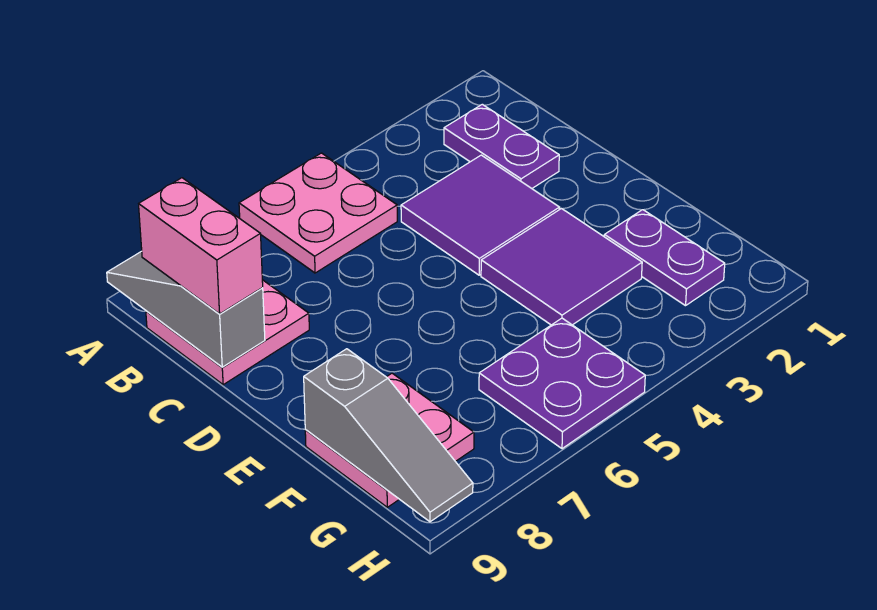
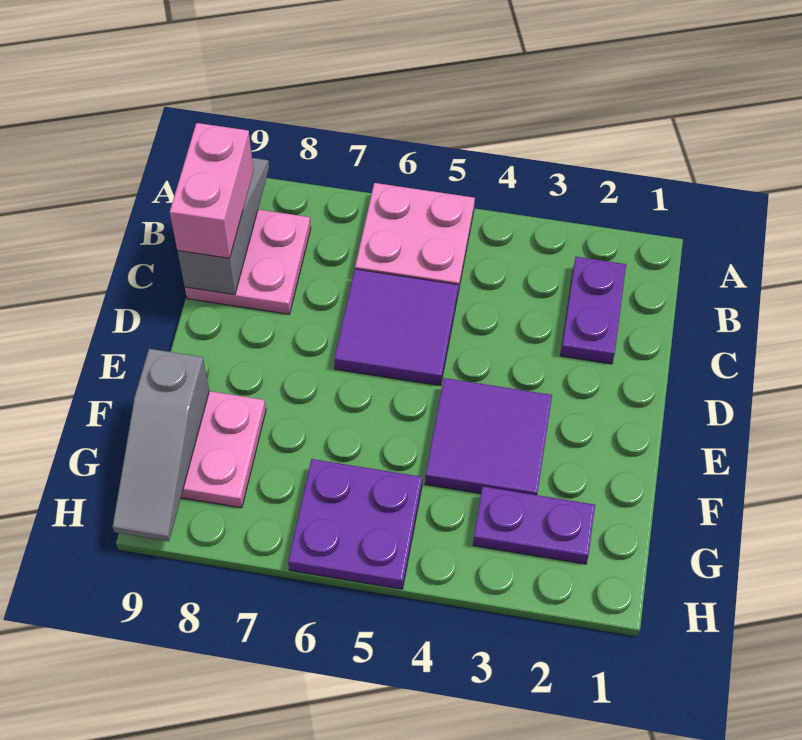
purple tile C3:D4 level 1 -> purple tile C5:D6 level 1
purple plate F2:G2 level 1 -> purple plate G2:G3 level 1

